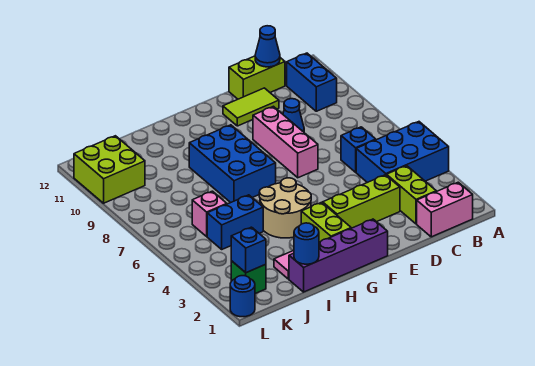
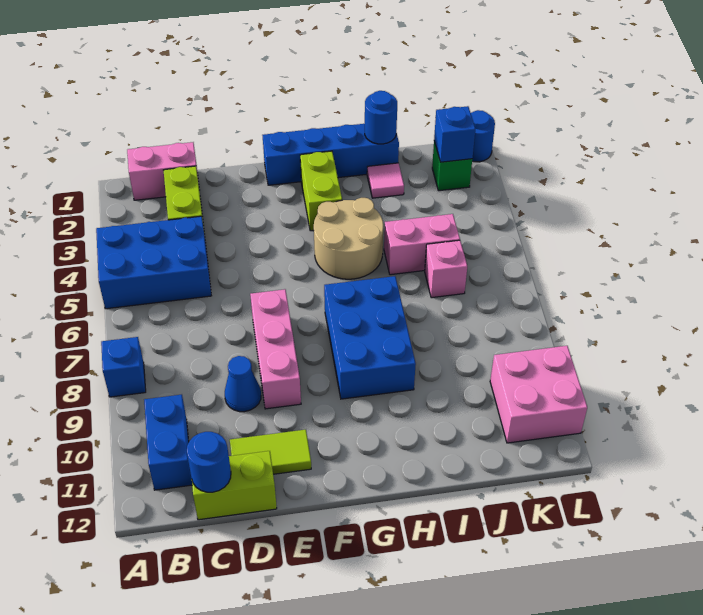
blue brick C6 level 1 -> blue brick A8 level 1
blue cone C12 level 2 -> blue round brick C12 level 2
lime brick D3:F3 level 1 -> none
purple brick F1:I1 level 1 -> blue brick F1:I1 level 1
blue brick I5:J5 level 1 -> pink brick I5:J5 level 1
lime brick K10:L11 level 1 -> pink brick K10:L11 level 1

